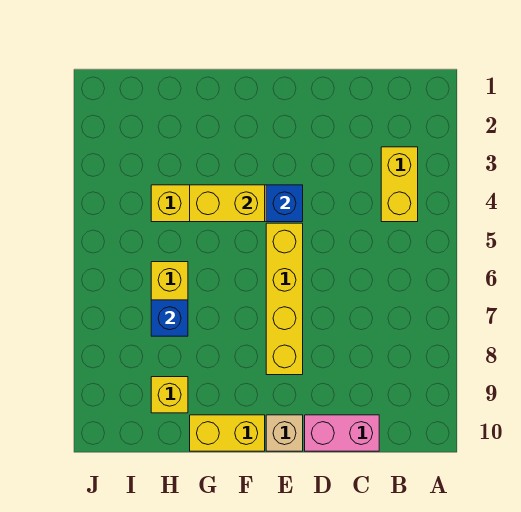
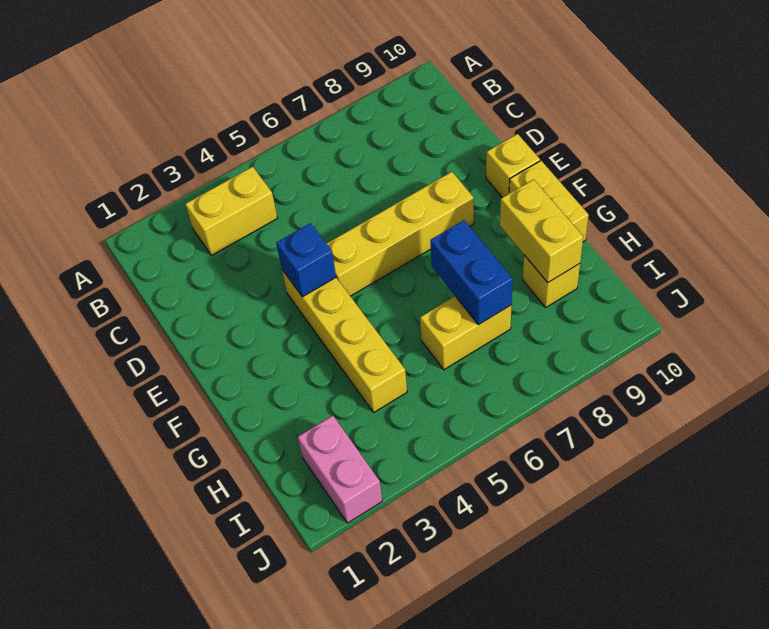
pink brick C10:D10 level 1 -> pink brick I2:J2 level 1
tan brick E10 level 1 -> yellow brick E10 level 1
yellow brick F4:G4 level 2 -> yellow brick G9:H9 level 2
blue brick H7 level 2 -> blue brick G7:H7 level 2

